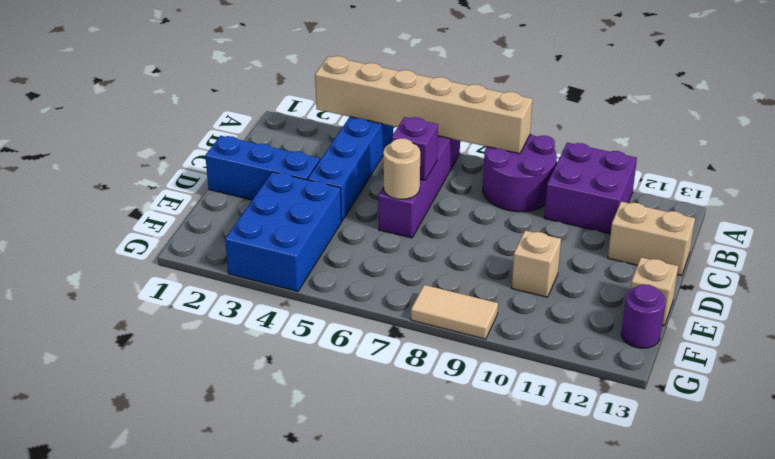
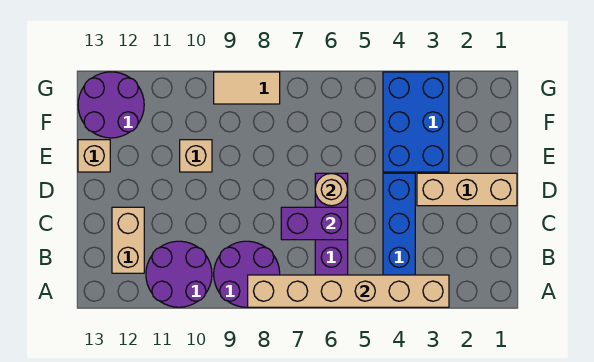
purple brick A10:B11 level 1 -> purple round brick A10:B11 level 1
purple brick C6 level 2 -> purple brick C6:C7 level 2
tan brick C12:C13 level 1 -> tan brick B12:C12 level 1
blue brick D1:D3 level 1 -> tan brick D1:D3 level 1
purple round brick F13 level 1 -> purple round brick F12:G13 level 1

